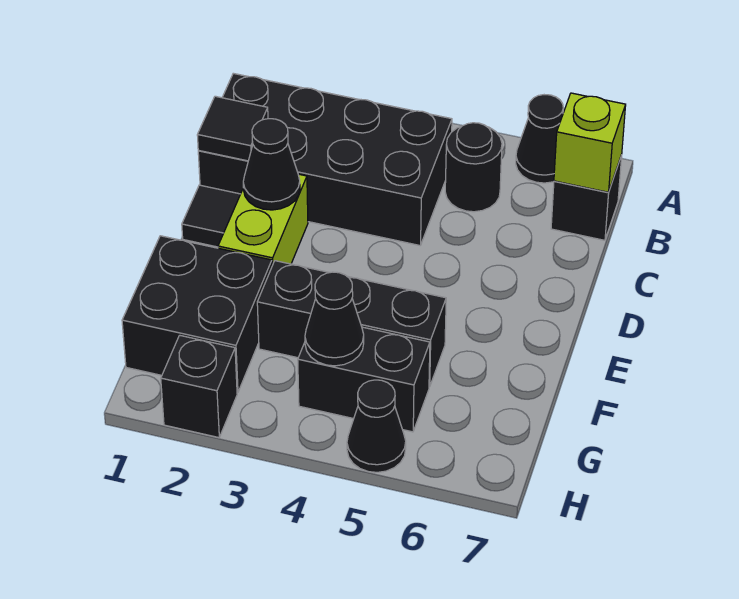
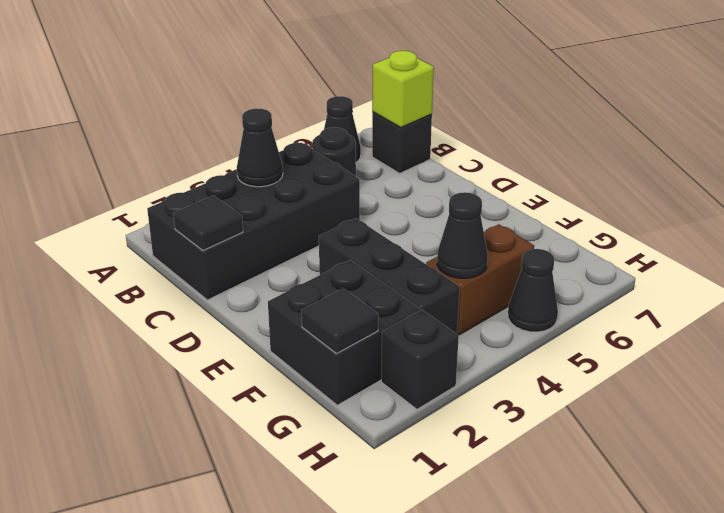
black tile D1 level 1 -> black tile G1 level 2
lime brick D2:E2 level 1 -> none
black cone D2 level 2 -> black cone B3 level 2
black brick F3:F5 level 1 -> black brick E3:G3 level 1
black brick G4:G5 level 1 -> brown brick G4:G5 level 1

